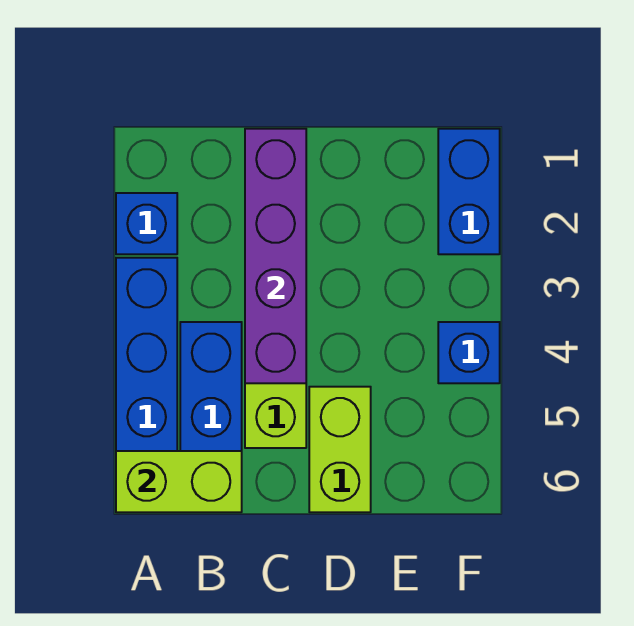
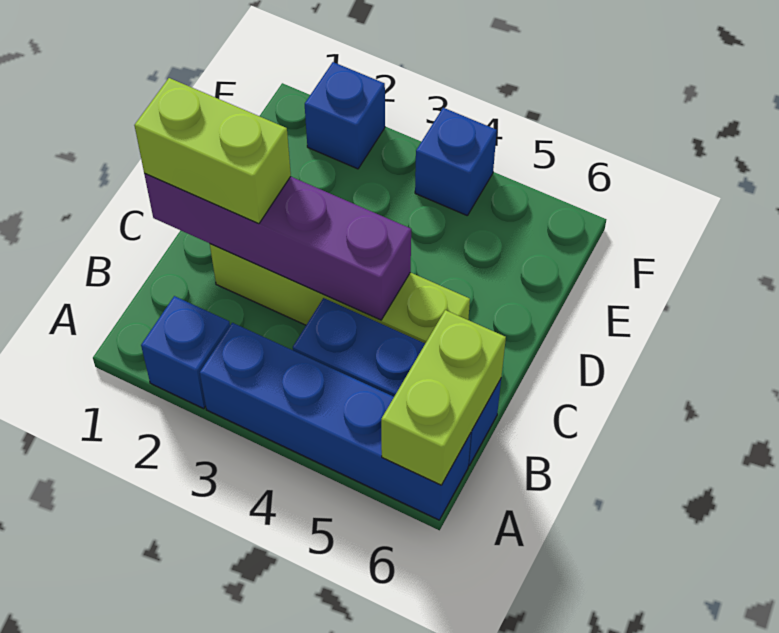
lime brick D5:D6 level 1 -> lime brick C1:C2 level 3
blue brick F1:F2 level 1 -> blue brick F2 level 1

